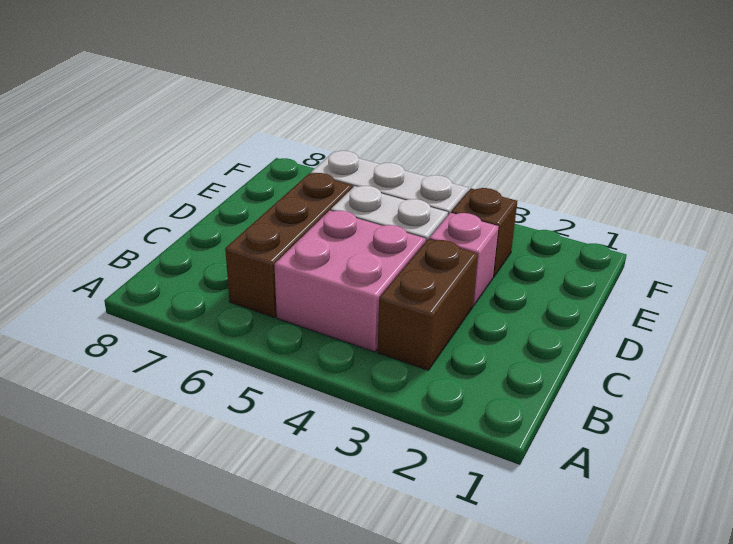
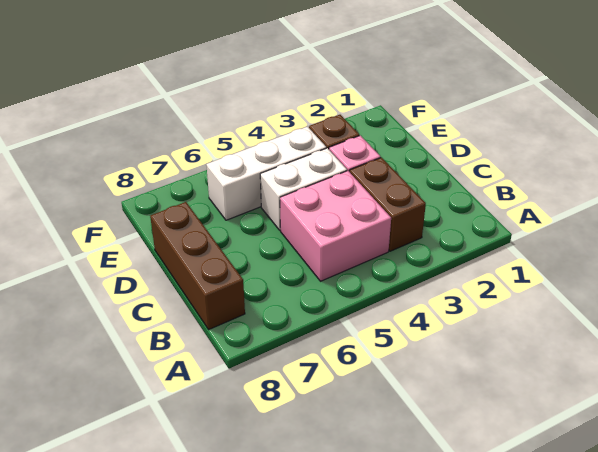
brown brick B6:D6 level 1 -> brown brick B8:D8 level 1

